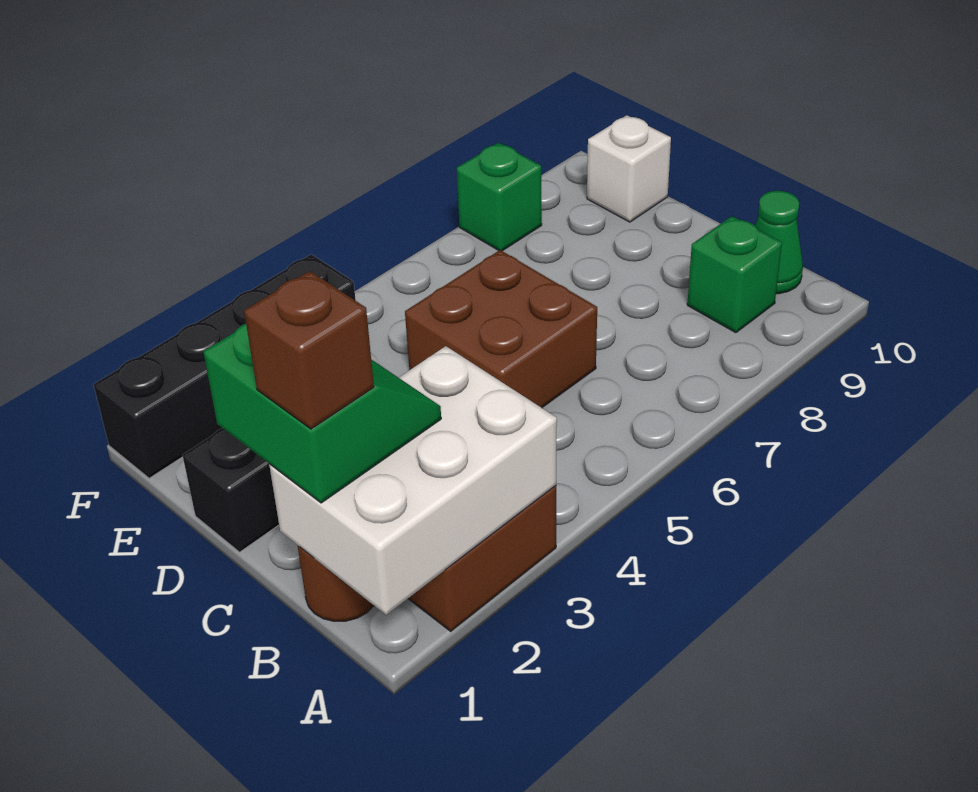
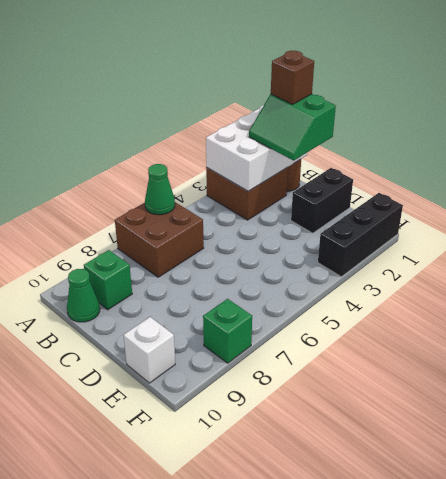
none -> green cone A6 level 2
brown brick C5:D6 level 1 -> brown brick A6:B7 level 1
black brick F1:F4 level 1 -> black brick F1:F3 level 1

